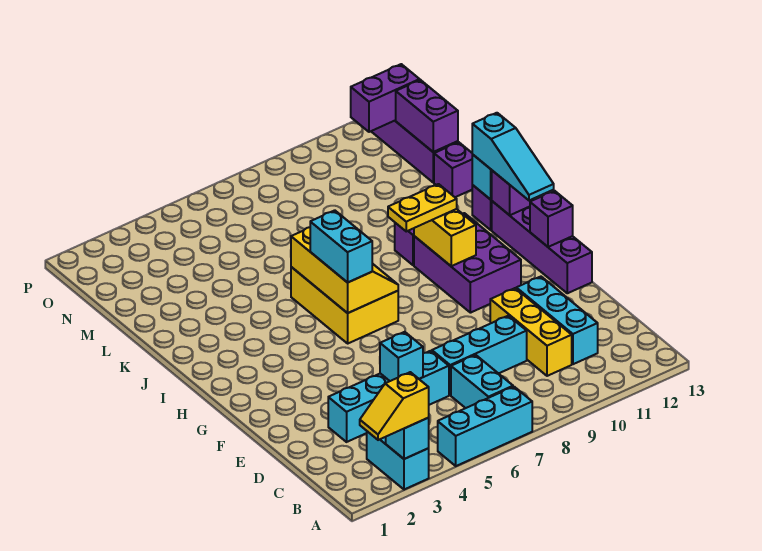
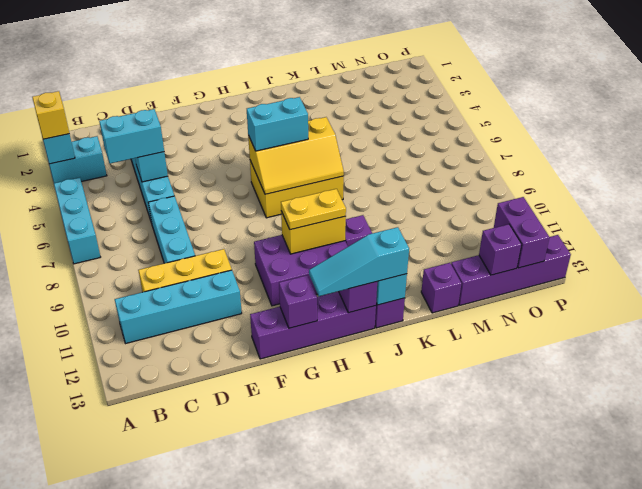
cyan brick B7:C7 level 1 -> cyan brick C5:D5 level 3
cyan brick C11:E11 level 1 -> cyan brick B11:E11 level 1
yellow plate I9:I10 level 3 -> yellow plate H10:I10 level 3
purple brick M13:N13 level 2 -> purple brick N13 level 2

